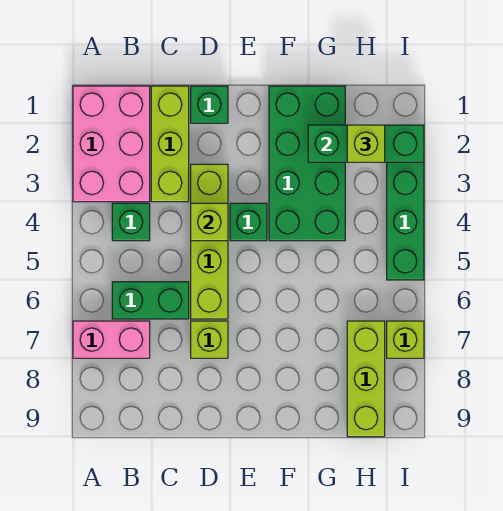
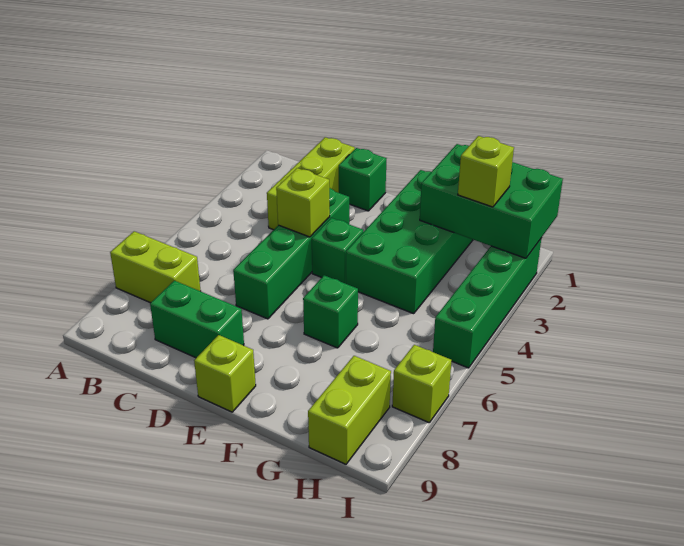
pink brick A1:B3 level 1 -> none
pink brick A7:B7 level 1 -> lime brick A7:B7 level 1
green brick B4 level 1 -> green brick F6 level 1
green brick B6:C6 level 1 -> green brick C8:D8 level 1
lime brick D3:D6 level 1 -> green brick D3:D6 level 1
lime brick D7 level 1 -> lime brick E9 level 1
green brick G2:I2 level 2 -> green brick G1:I2 level 2
lime brick H7:H9 level 1 -> lime brick H8:H9 level 1

